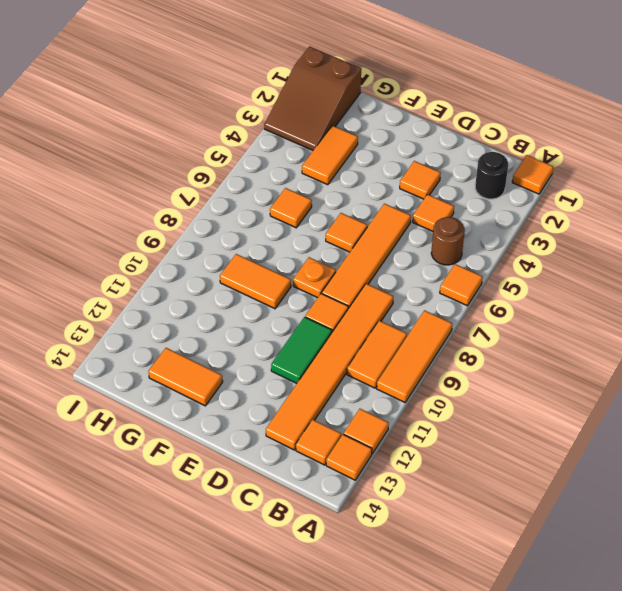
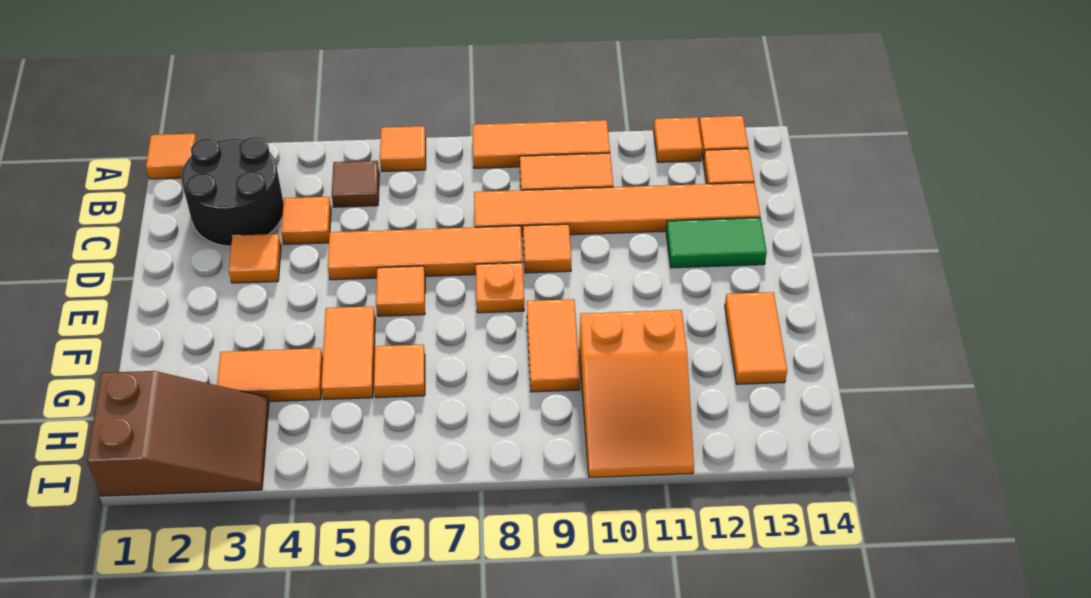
black round brick B2 level 1 -> black round brick B2:C3 level 1
brown round brick B5 level 1 -> brown tile B5 level 1
green tile D10:D11 level 1 -> green tile D12:D13 level 1
none -> orange tile F5:G5 level 1
none -> orange slope G10:I11 level 1 top G

